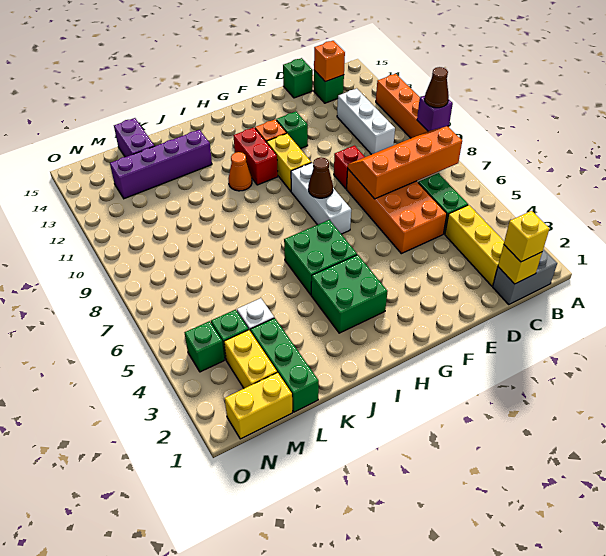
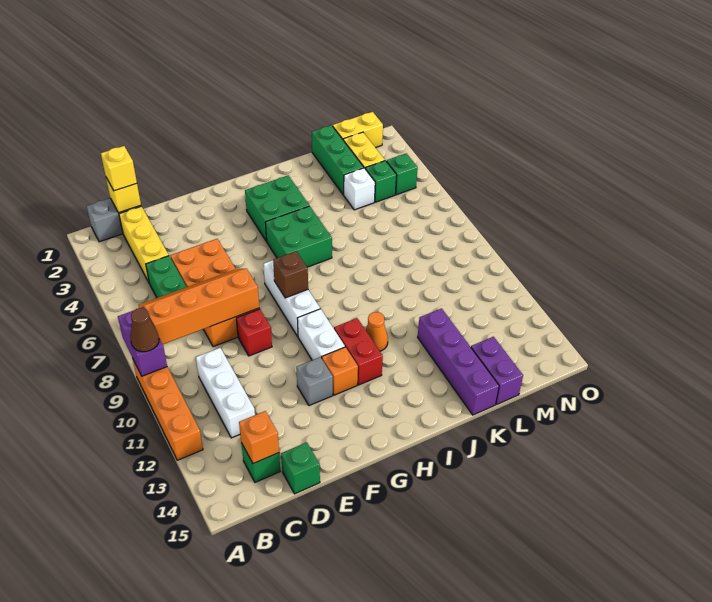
purple brick A9 level 2 -> purple brick A8:A9 level 2
orange slope B7:E8 level 2 top 7 -> orange slope B7:E8 level 2 top 8
green brick F12 level 1 -> grey brick F12 level 1
brown cone G8 level 2 -> brown brick G8 level 2
yellow brick G10:G11 level 1 -> white brick G10:G11 level 1
purple brick J13:M13 level 1 -> purple brick K12:K15 level 1

